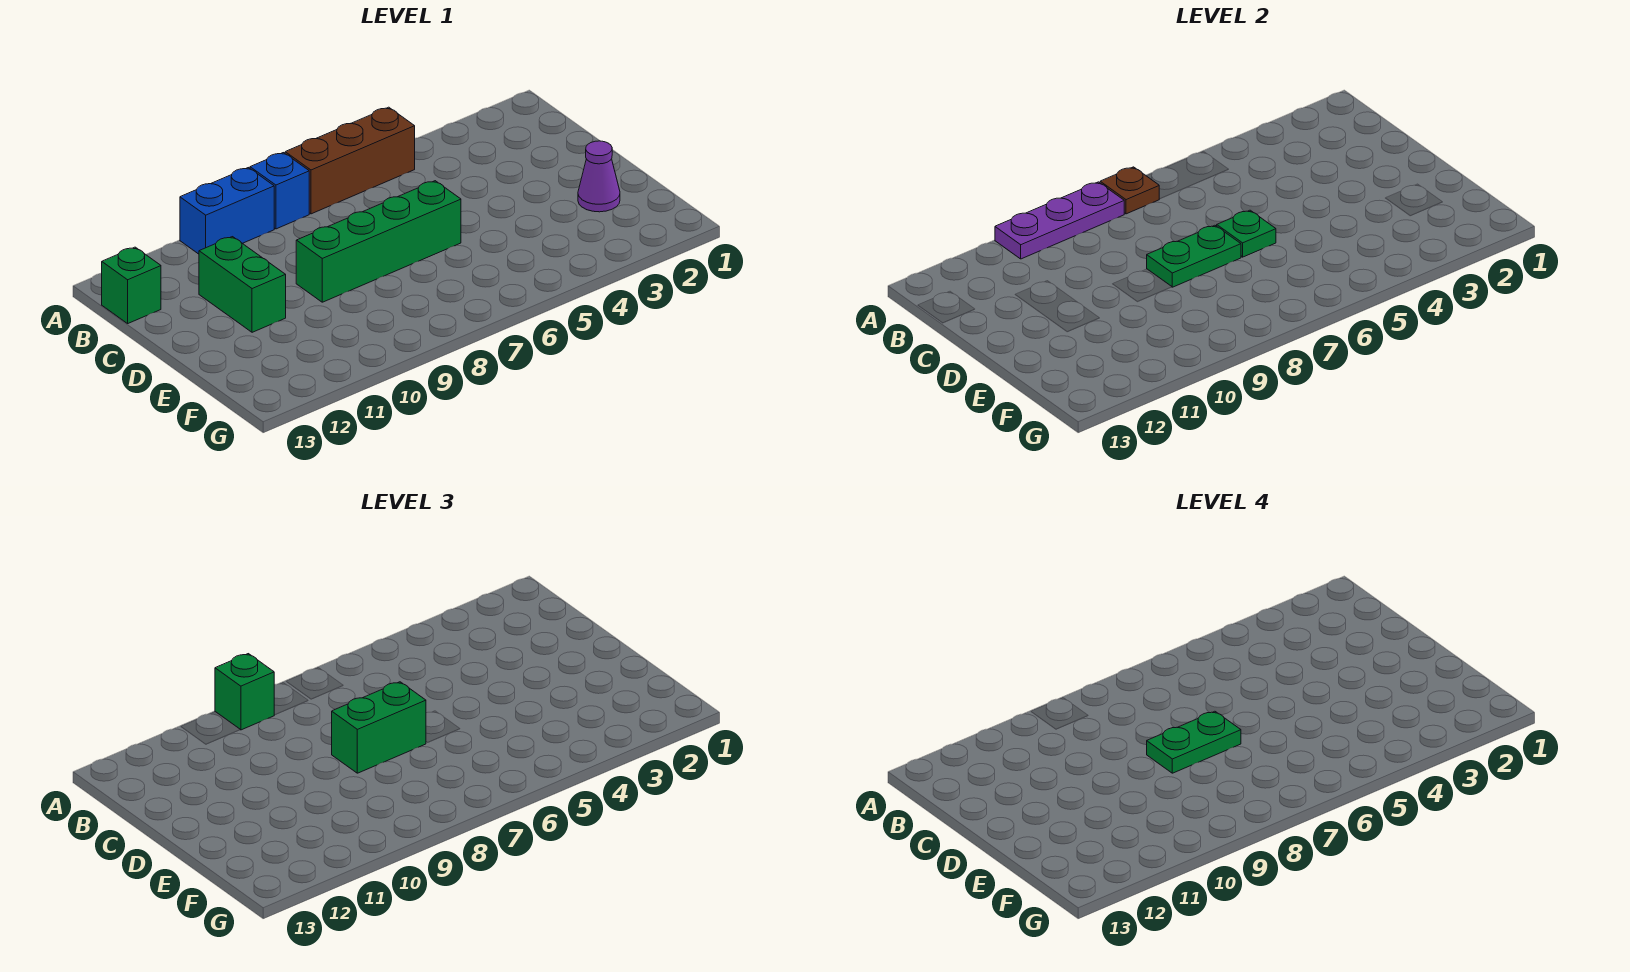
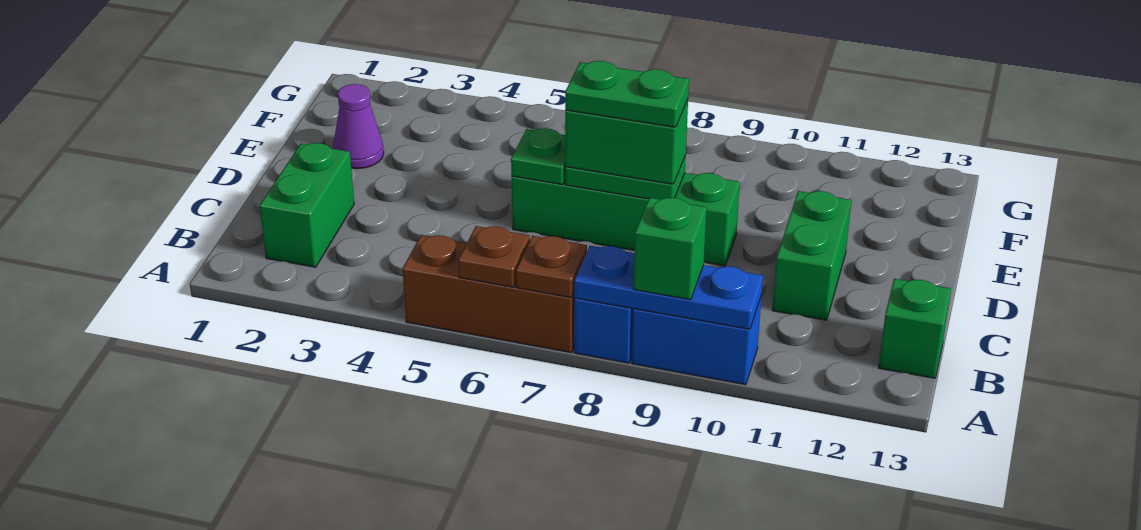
none -> brown plate A6 level 2
purple plate A8:A10 level 2 -> blue plate A8:A10 level 2
none -> green brick B2:C2 level 1

